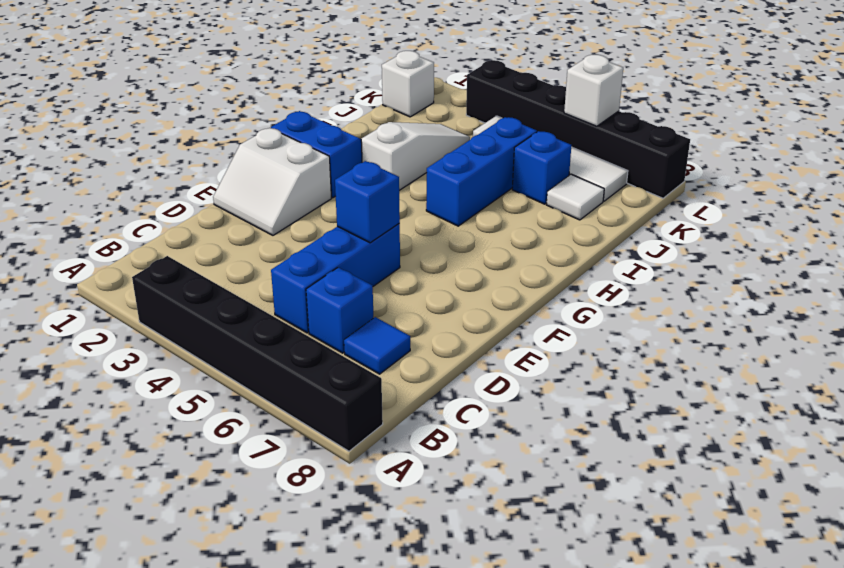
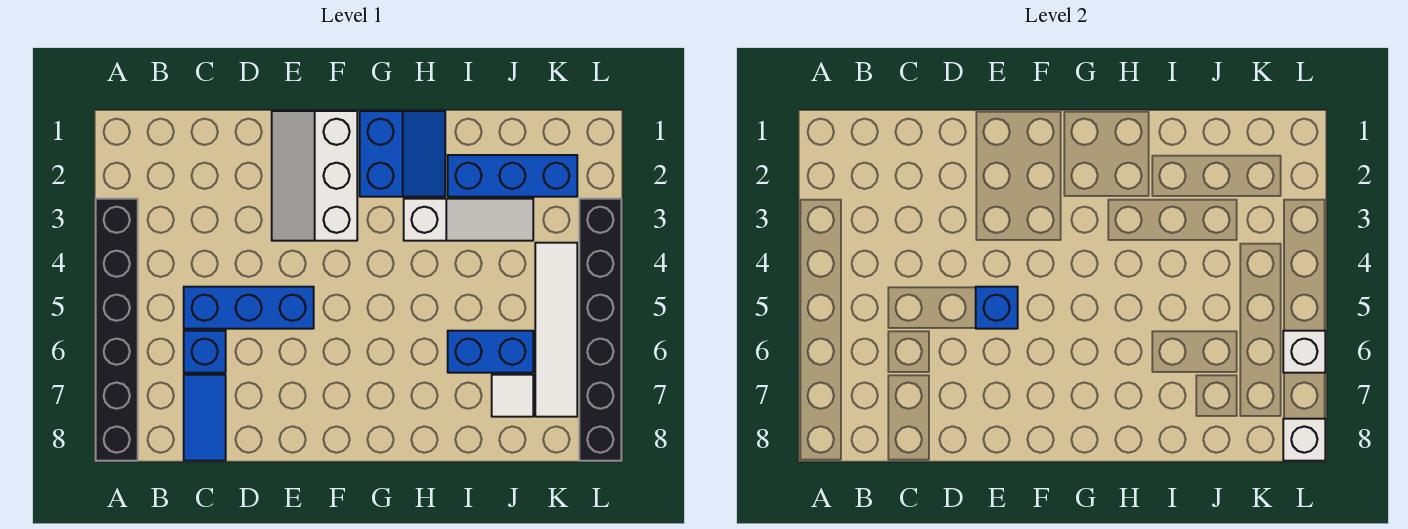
blue tile C7 level 1 -> blue tile C7:C8 level 1
white slope E1:F2 level 1 top F -> white slope E1:F3 level 1 top F
blue brick H5:J5 level 1 -> blue brick I2:K2 level 1
blue brick J6 level 1 -> blue brick I6:J6 level 1
white brick K1 level 1 -> white brick L8 level 2

